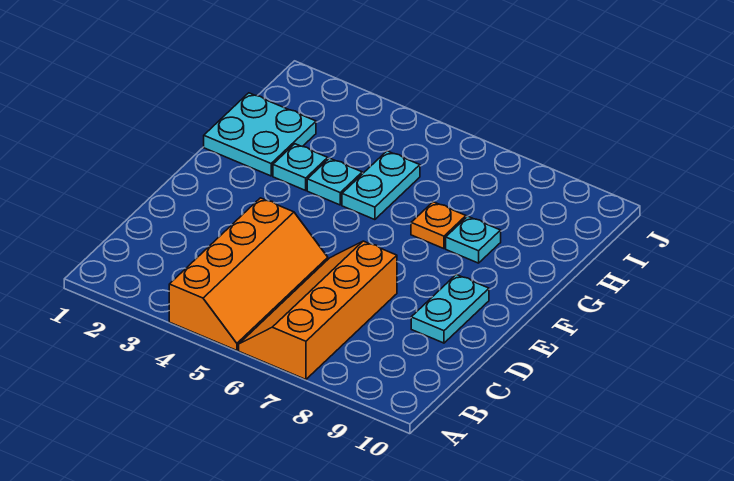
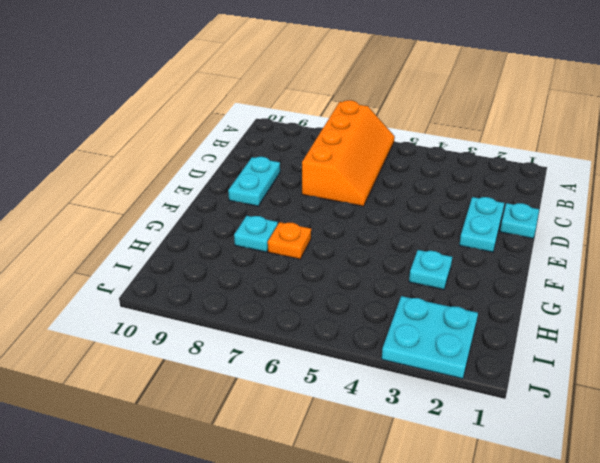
orange slope A4:D5 level 1 top 4 -> none
cyan plate G1:H2 level 1 -> cyan plate I2:J3 level 1
cyan plate G4 level 1 -> cyan plate D1 level 1
cyan plate G5:H5 level 1 -> cyan plate D2:E2 level 1

